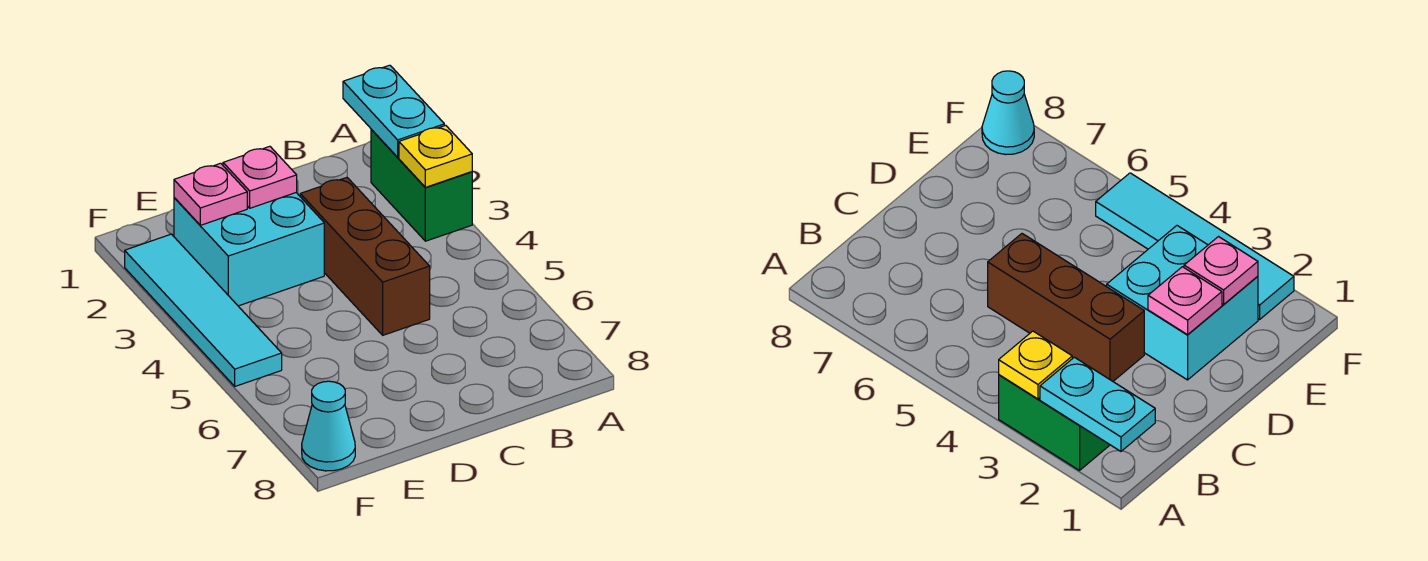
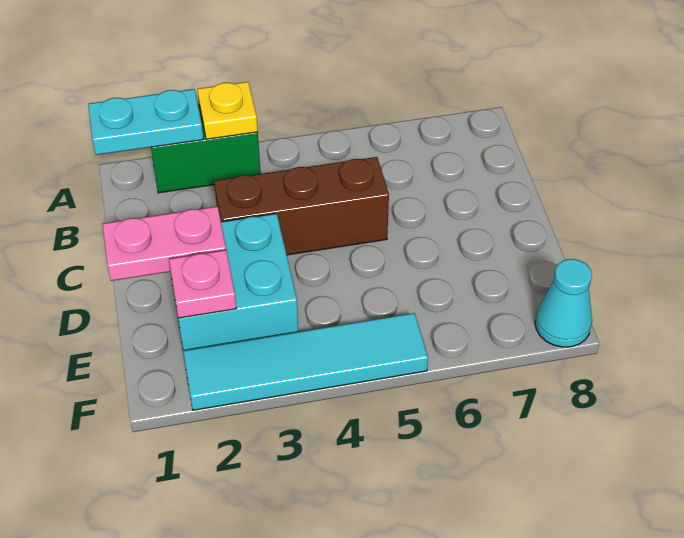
pink plate D2 level 2 -> pink plate D1:D2 level 2

